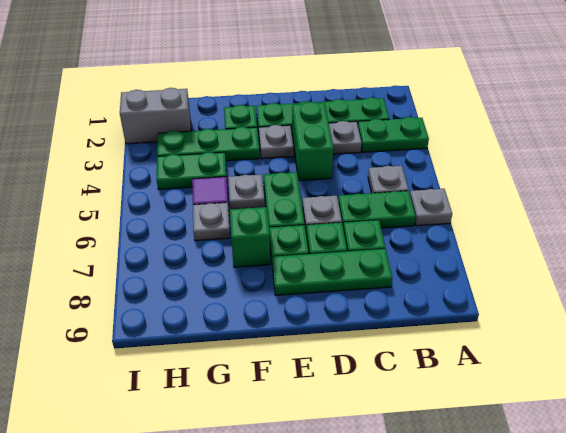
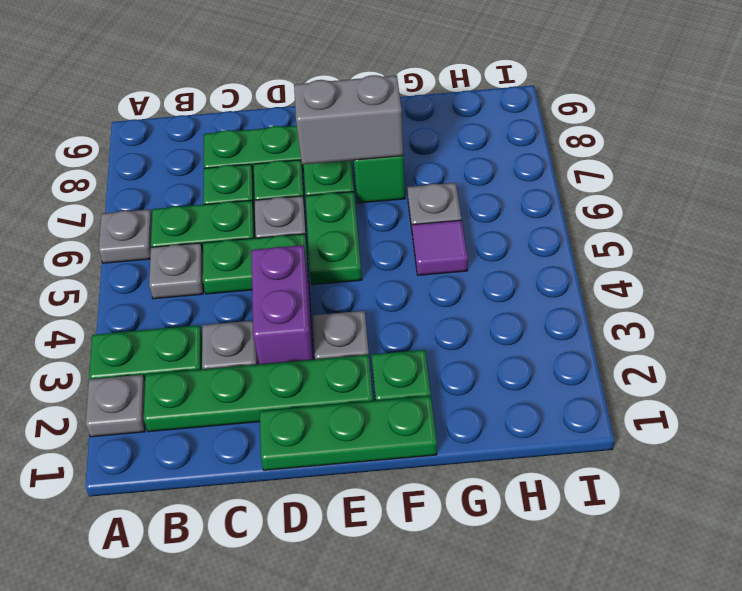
green brick D3:D4 level 1 -> purple brick D3:D4 level 1
green plate F3:H3 level 1 -> green plate D1:F1 level 1
grey plate F5 level 1 -> grey plate A2 level 1
green plate G4:H4 level 1 -> green plate C5:D5 level 1
grey brick H2:I2 level 1 -> grey brick E7:F7 level 2

